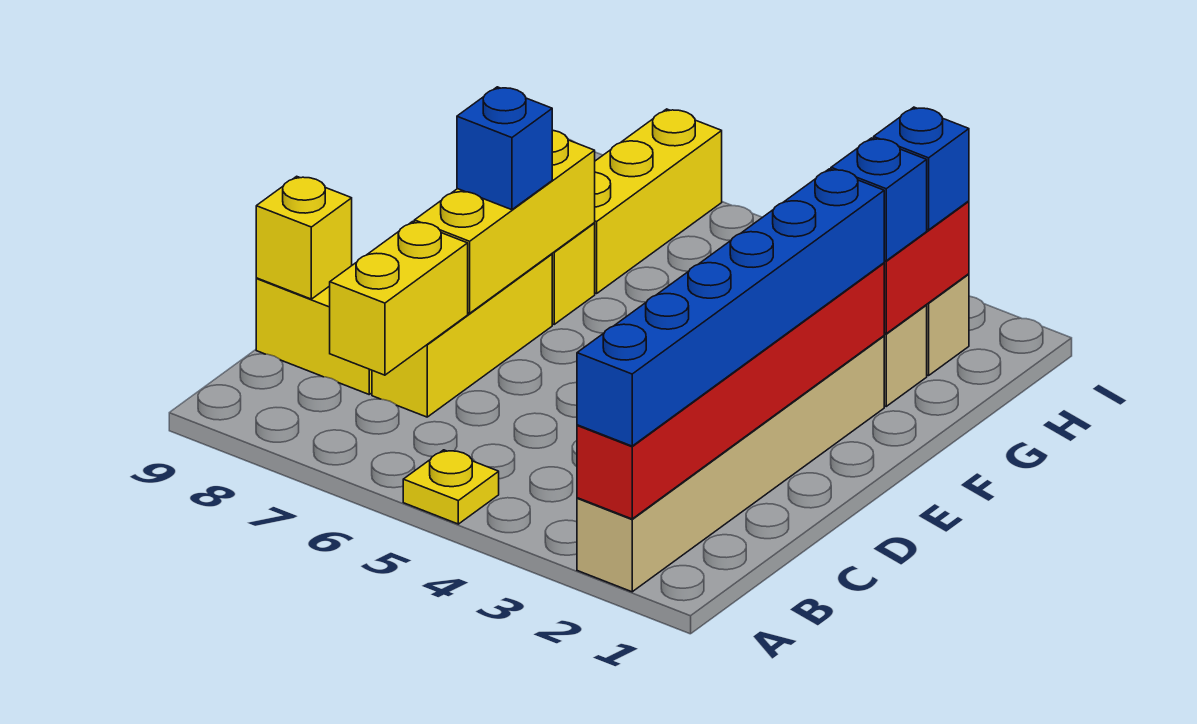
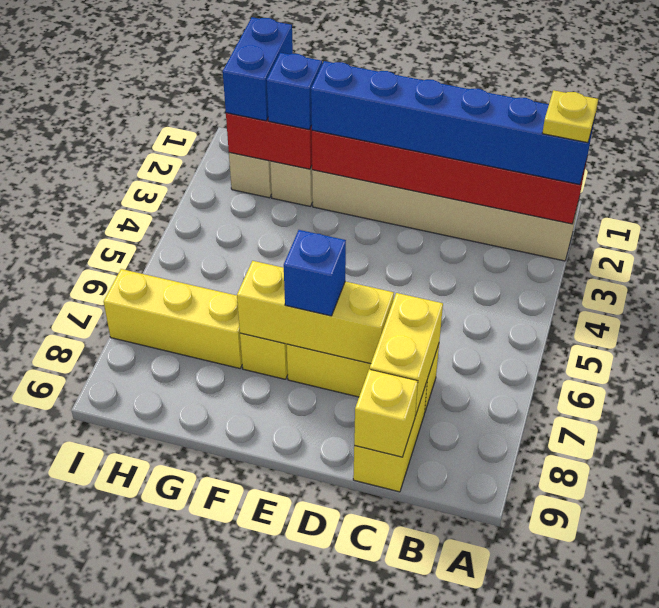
yellow plate A5 level 1 -> yellow plate A2 level 4
yellow brick B7:C7 level 2 -> yellow brick C7:C8 level 2
blue brick H2 level 3 -> blue brick H1:H2 level 3

